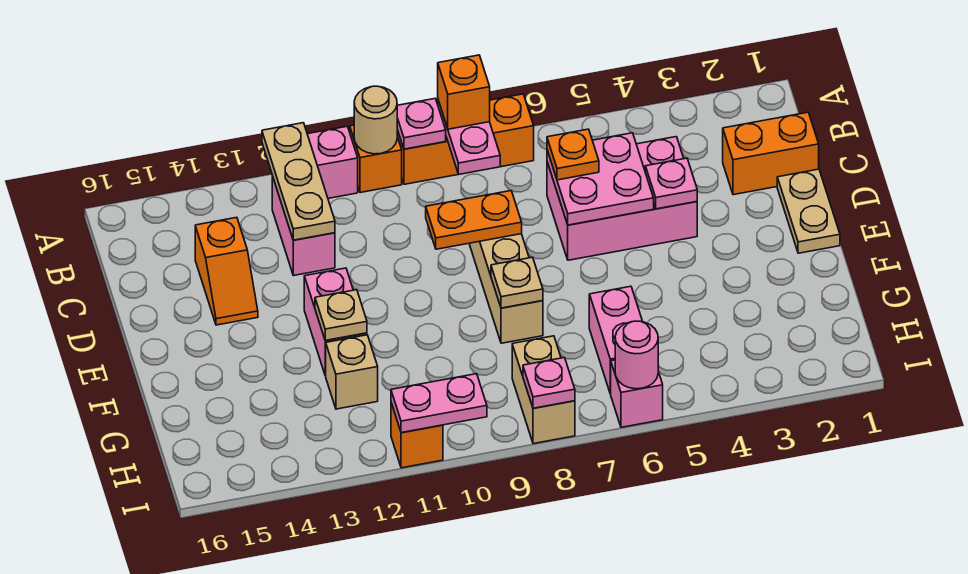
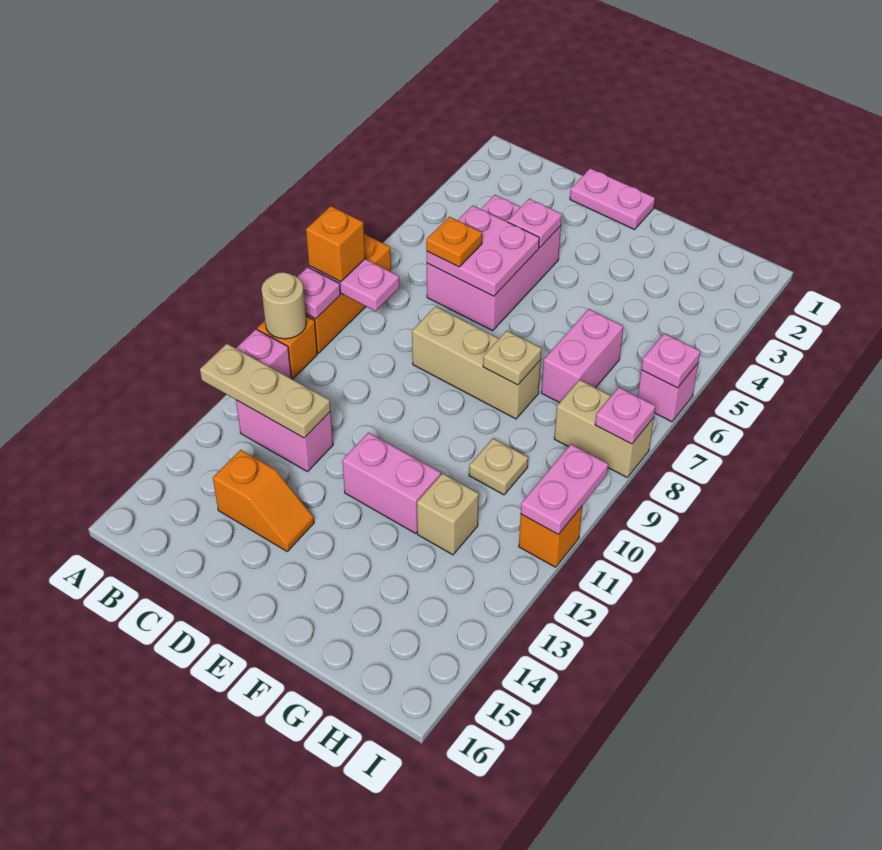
orange brick C1:C2 level 1 -> none
tan plate D1:E1 level 1 -> pink plate D1:E1 level 1
orange plate D8:D9 level 2 -> none
tan plate F12 level 2 -> tan plate G10 level 1
pink brick G6:H6 level 1 -> pink brick G6:G7 level 1
pink round brick I6 level 2 -> pink plate I6 level 2

